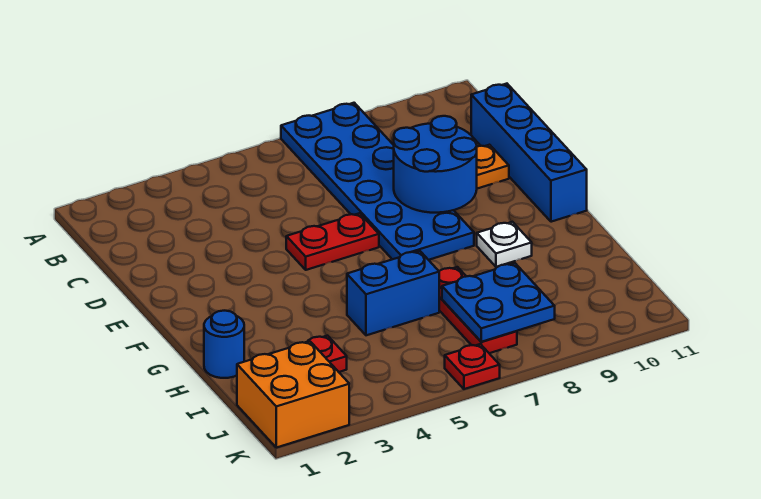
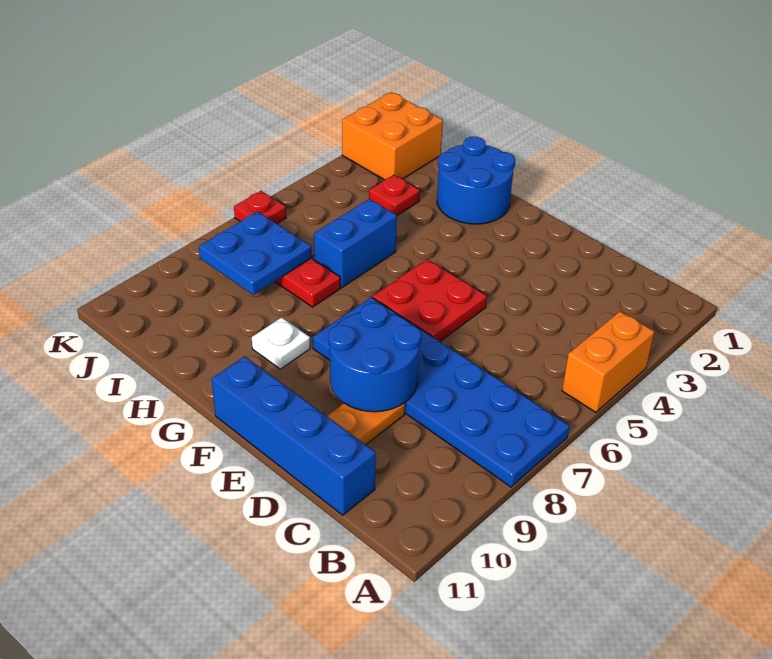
none -> orange brick A4:A5 level 1
red plate E5:E6 level 1 -> red plate E5:F6 level 1
blue round brick H1 level 1 -> blue round brick G1:H2 level 1

